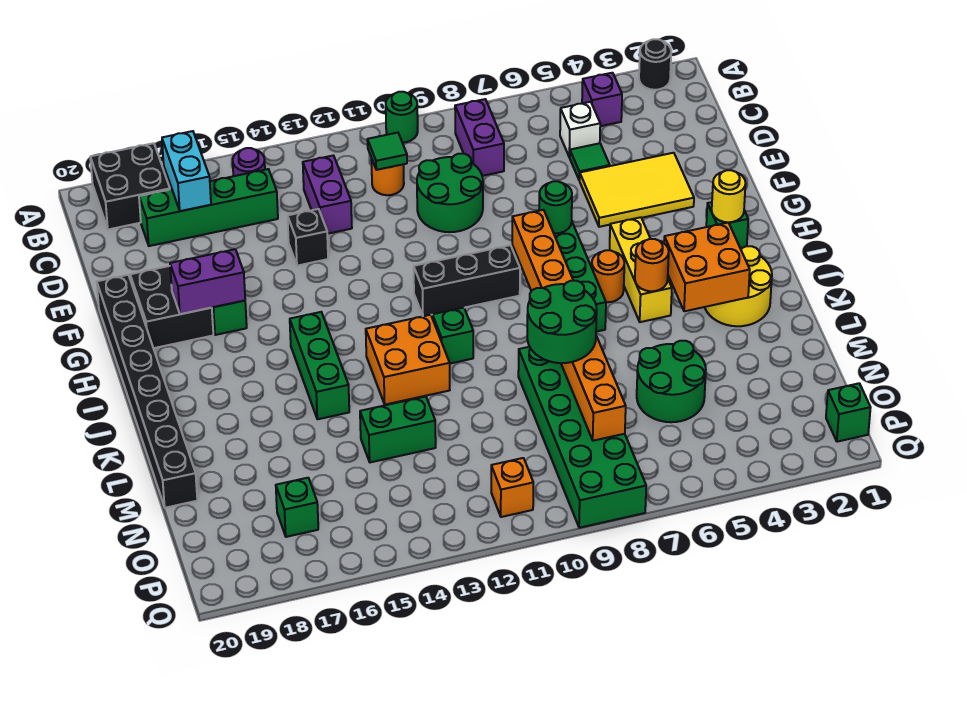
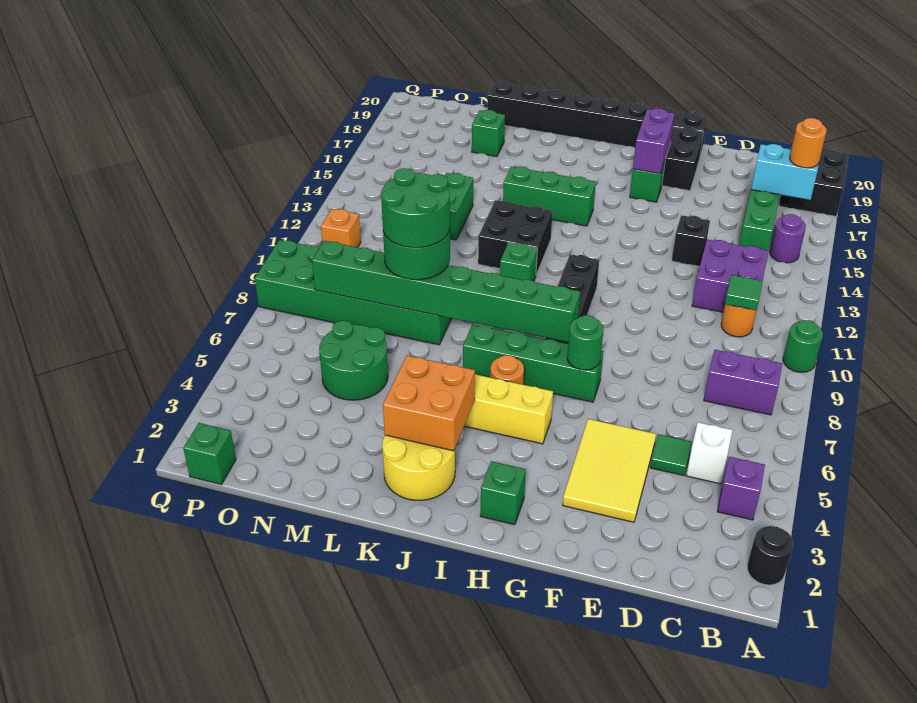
purple brick C13:D13 level 1 -> purple brick C12:D13 level 1
green round brick D9:E10 level 1 -> green round brick L8:M9 level 4
yellow round brick H2 level 2 -> none
orange brick H8:O8 level 2 -> green brick H8:O8 level 2
orange round brick J5 level 2 -> orange round brick B17 level 3
orange brick J12:K13 level 1 -> black brick J12:K13 level 1
green brick O17 level 1 -> green brick M18 level 1

